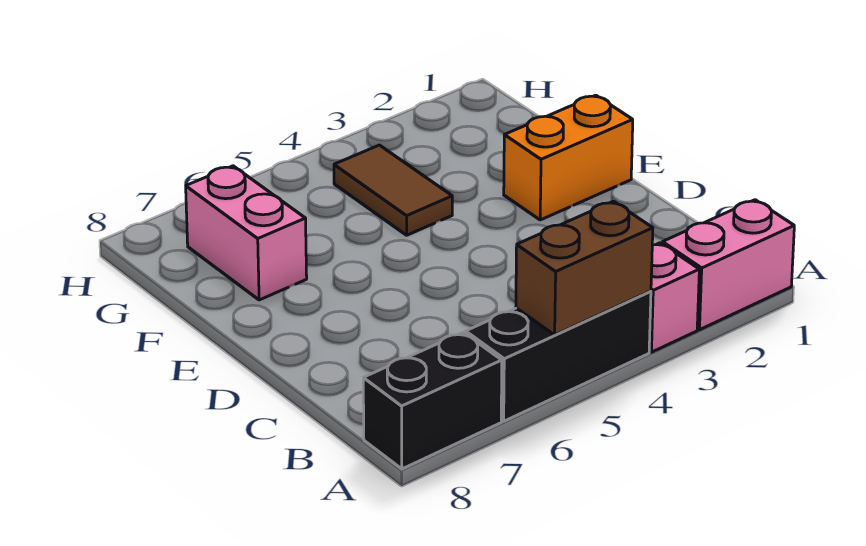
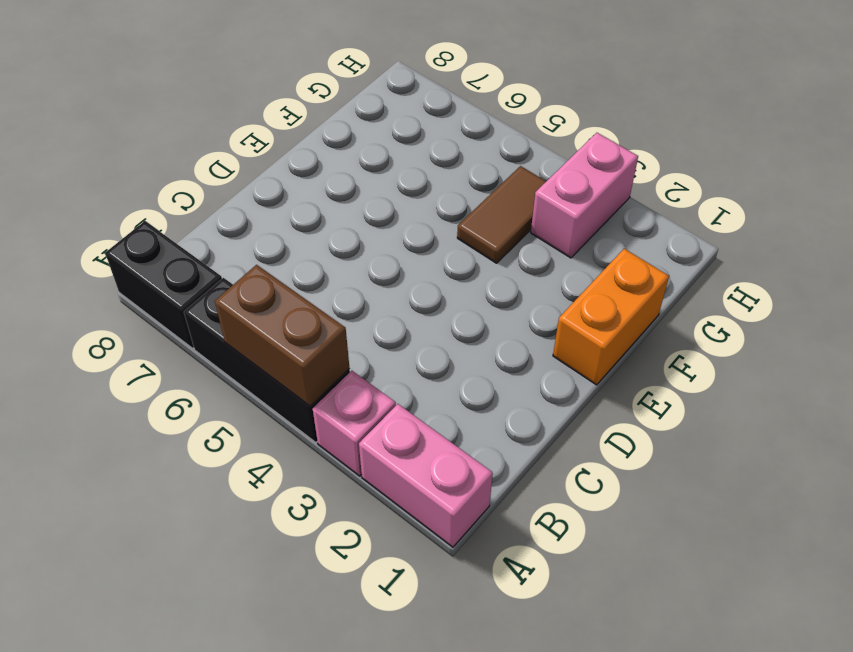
orange brick E1:E2 level 1 -> orange brick E1:F1 level 1
pink brick F7:G7 level 1 -> pink brick G3:H3 level 1

